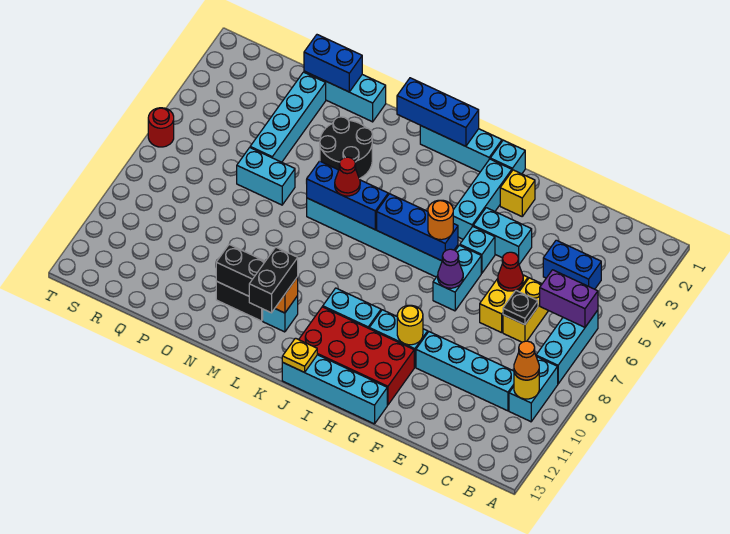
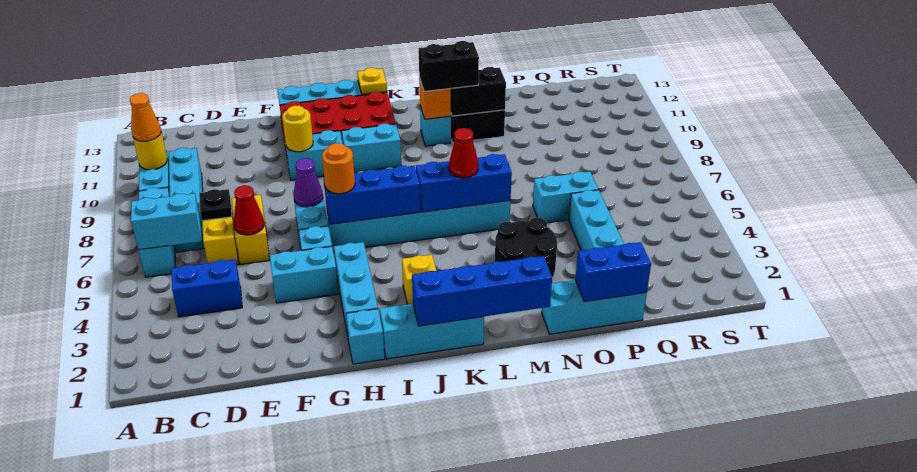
purple brick B6:C6 level 2 -> cyan brick B6:C6 level 2
cyan brick C10:F10 level 1 -> cyan brick C7:C10 level 1
yellow brick G2 level 1 -> yellow brick J3 level 1
blue brick J1:L1 level 2 -> blue brick J1:M1 level 2
black brick L11:L12 level 3 -> black brick L11:M11 level 3
red round brick T6 level 1 -> none

